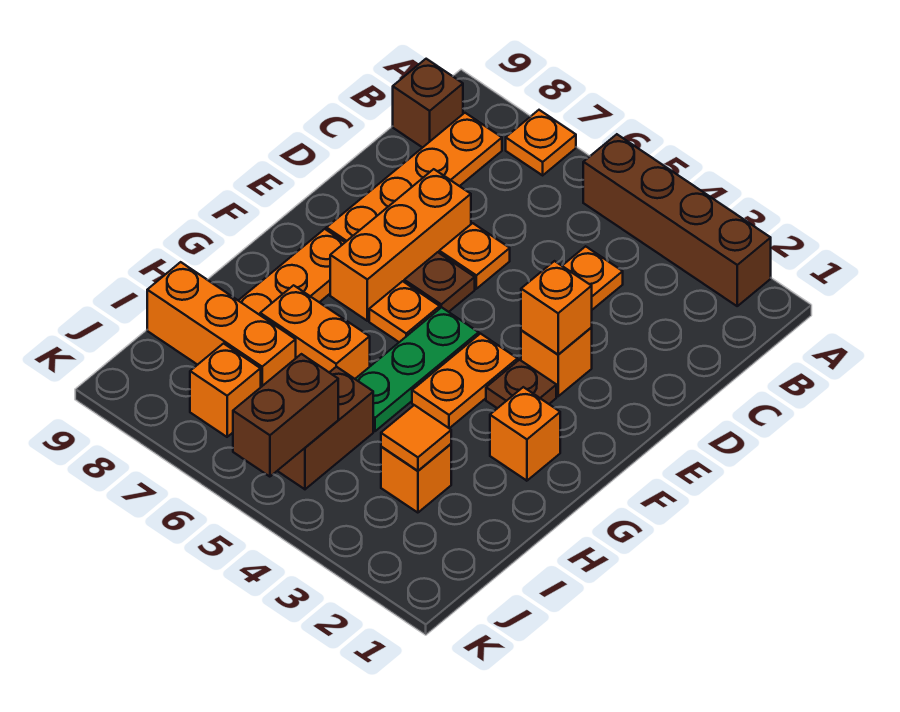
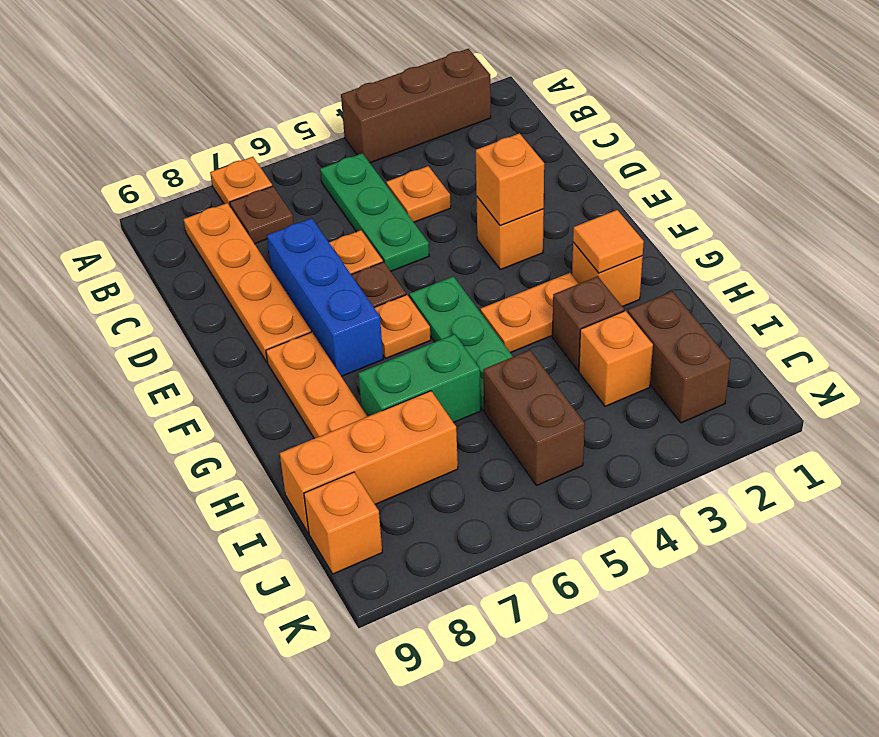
brown brick A2:A5 level 1 -> brown brick A2:A4 level 1
none -> green plate B5:D5 level 1
brown brick B9 level 1 -> brown brick H3 level 1
orange brick D7:F7 level 1 -> blue brick D7:F7 level 1
brown plate F3 level 1 -> brown plate B7 level 1
orange plate F4:G4 level 1 -> orange plate G3:G4 level 1
orange brick H6:H7 level 1 -> green brick H6:H7 level 1
orange tile I3 level 2 -> orange tile G2 level 2
brown brick J5:K5 level 2 -> brown brick I2:J2 level 1
orange brick J7 level 1 -> orange brick J9 level 1

